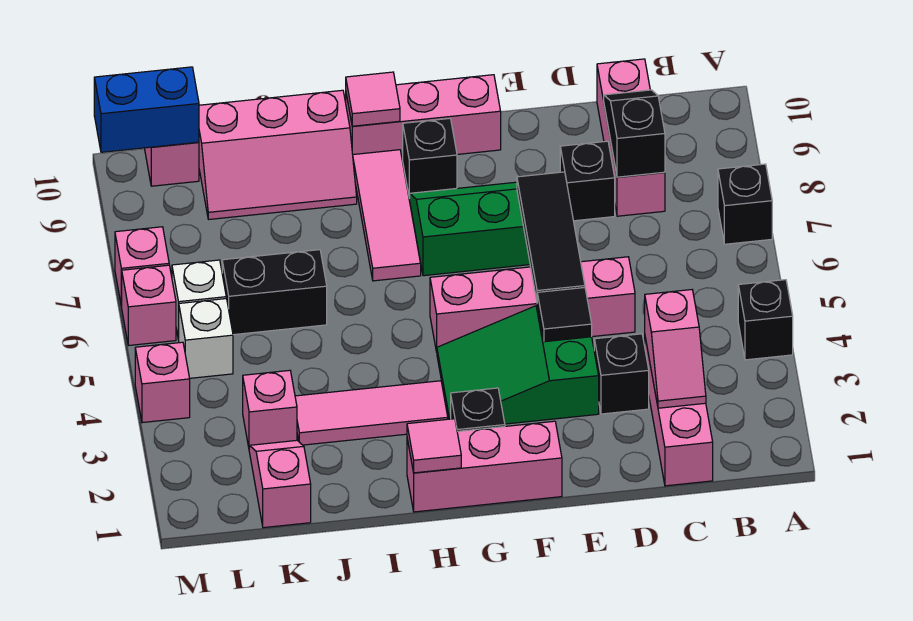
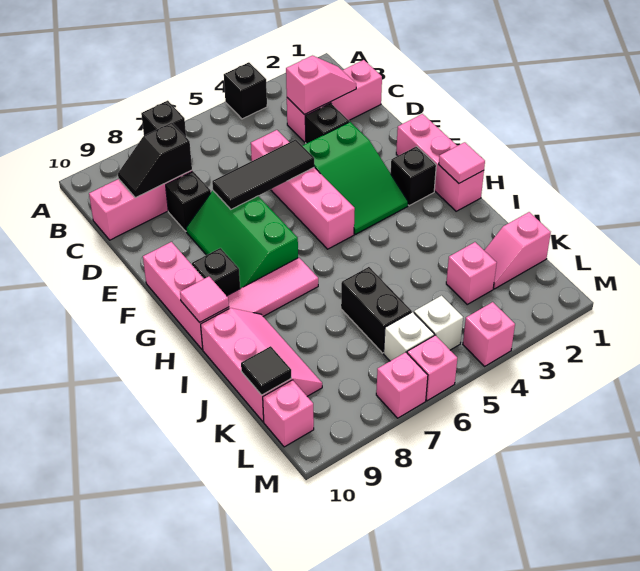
black tile E4 level 2 -> black tile K10 level 2
pink tile H3:J3 level 1 -> none
blue brick L10:M10 level 2 -> none

